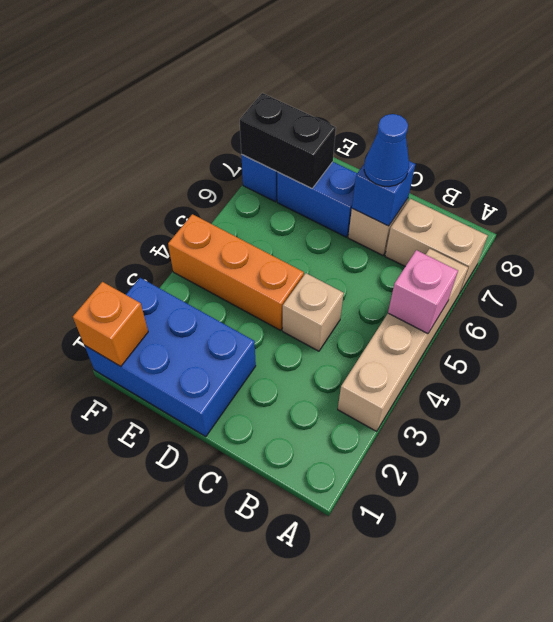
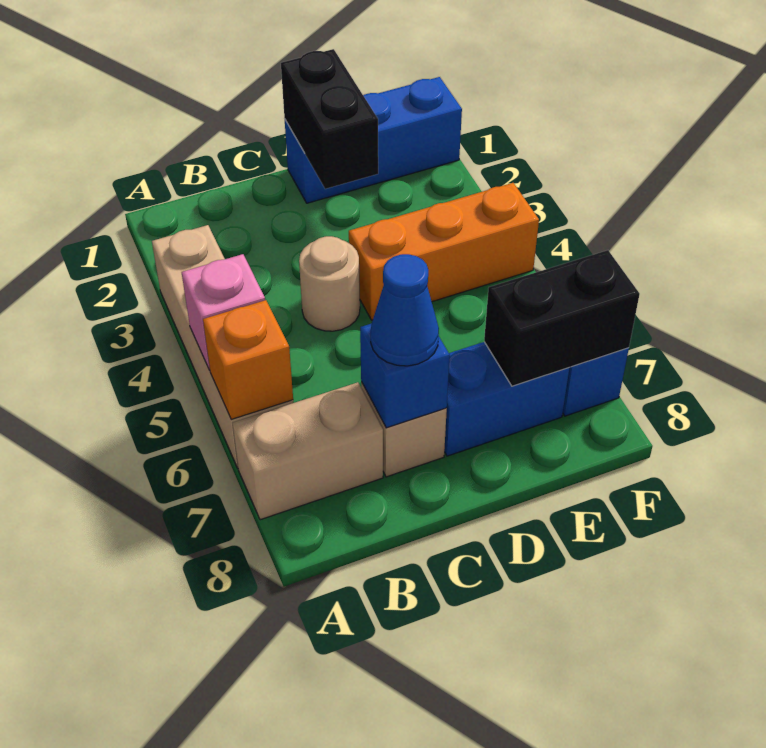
tan brick C4 level 1 -> tan round brick C4 level 1
blue brick D1:F2 level 1 -> blue brick D1:F1 level 1
none -> black brick D1:D2 level 2
orange brick F1 level 2 -> orange brick A6 level 2

